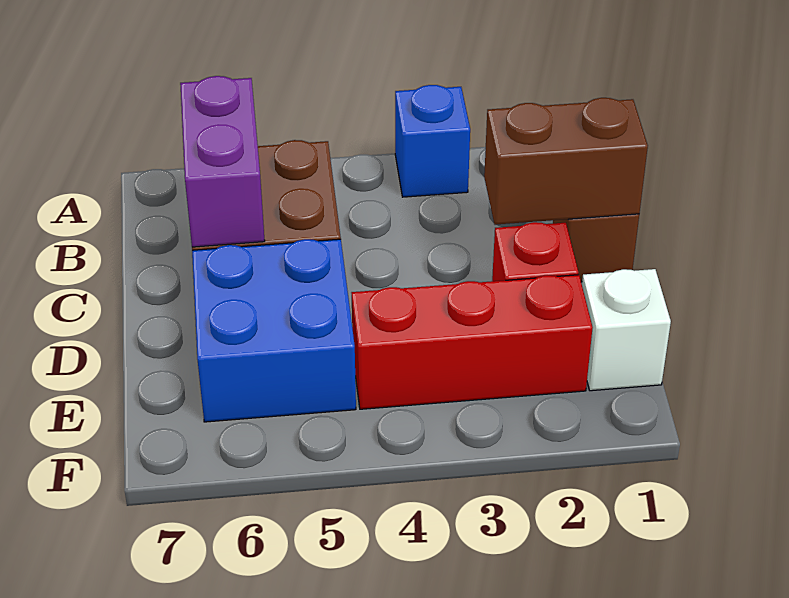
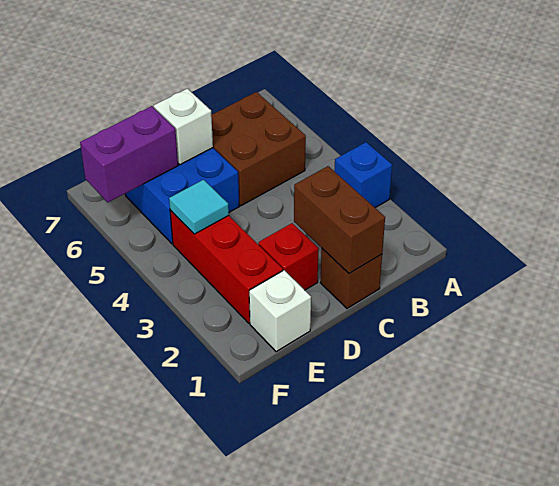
purple brick B6:C6 level 2 -> purple brick E6:F6 level 2
none -> white brick D6 level 2
none -> cyan tile E4 level 2

